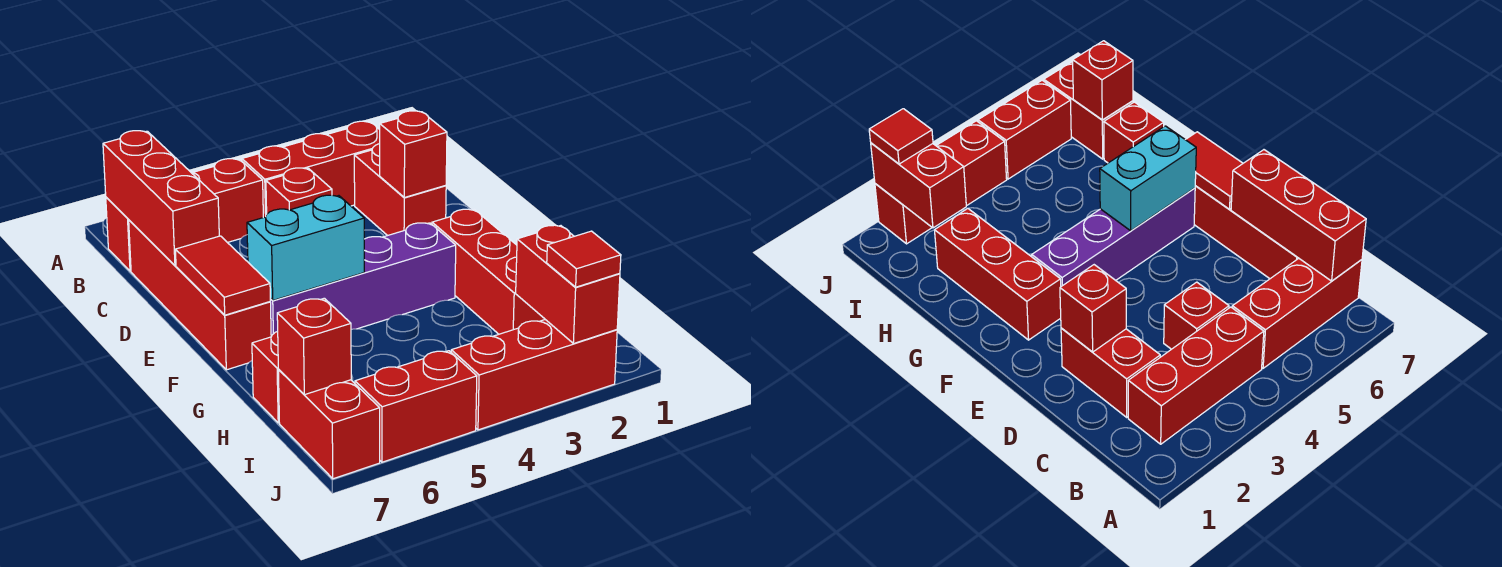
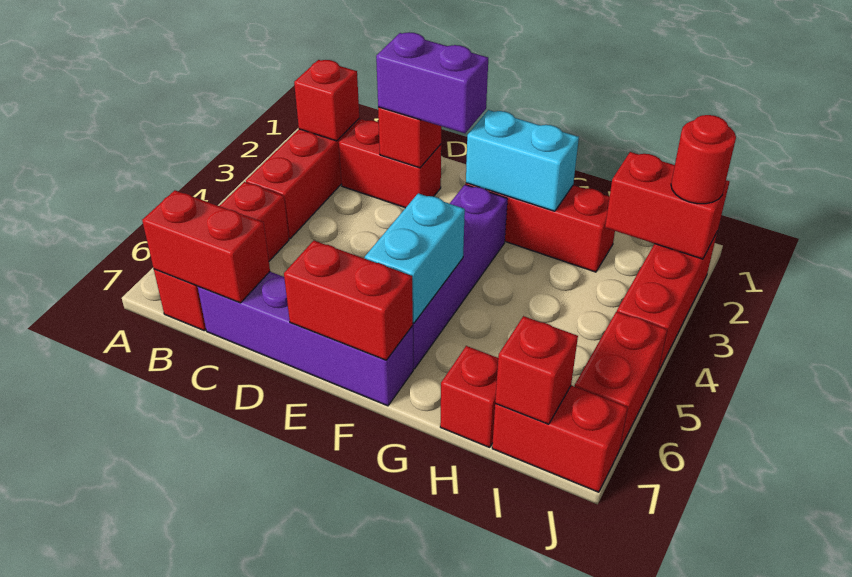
red brick B7:D7 level 2 -> red brick B7:C7 level 2
red brick C4 level 1 -> red brick B2 level 2
red brick C7:F7 level 1 -> purple brick C7:F7 level 1
none -> purple brick D2:E2 level 3
red tile E7:F7 level 2 -> red brick E7:F7 level 2
none -> cyan brick F2:G2 level 2
red tile J2 level 3 -> red round brick J2 level 3

